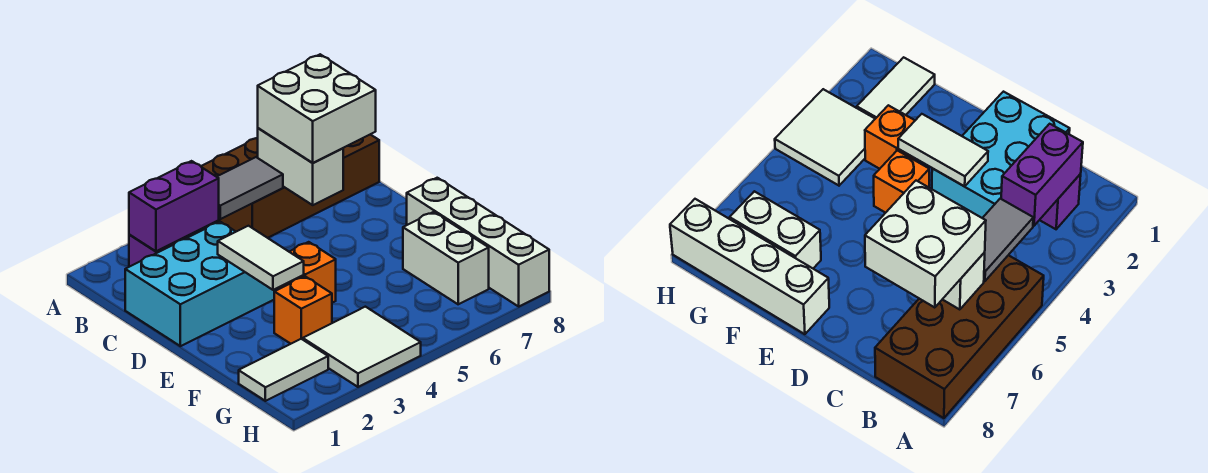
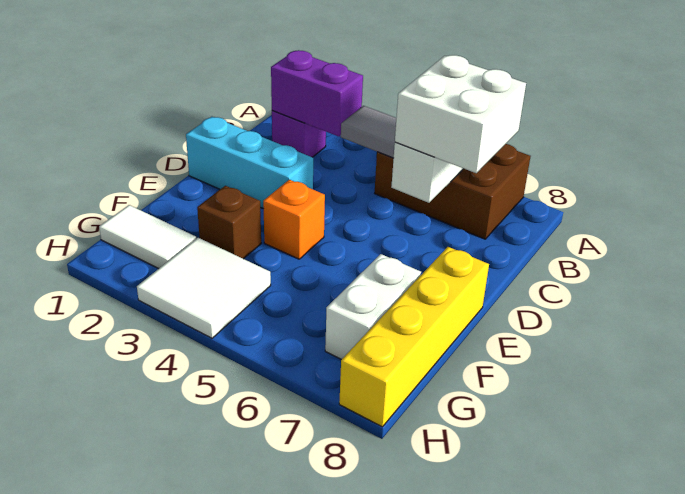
brown brick A5:B8 level 1 -> brown brick A5:B7 level 1
cyan brick C1:D3 level 1 -> cyan brick D1:D3 level 1
white tile D3:E3 level 2 -> none
white brick E8:H8 level 1 -> yellow brick E8:H8 level 1
orange brick F3 level 1 -> brown brick F3 level 1

